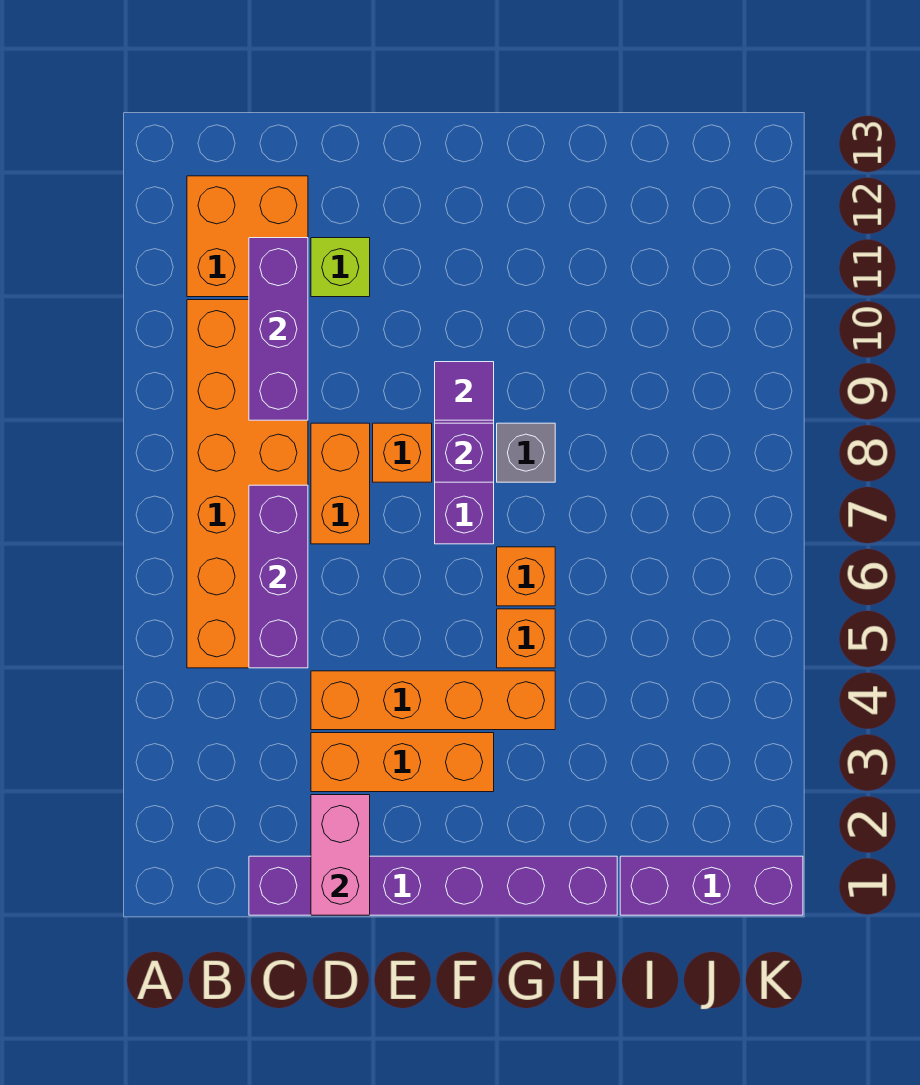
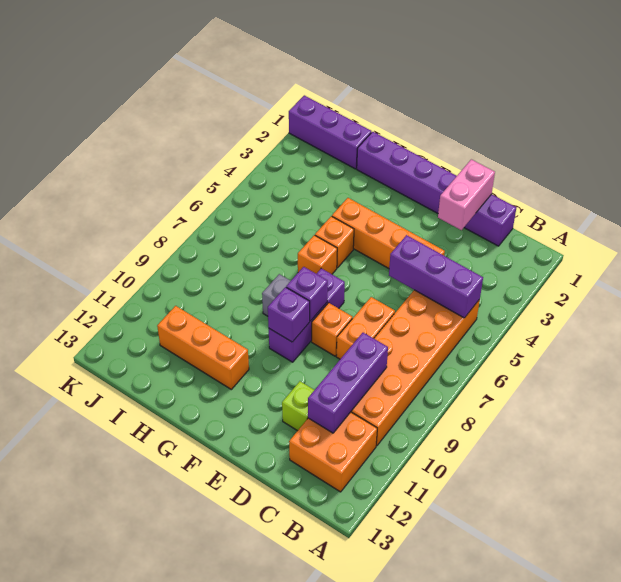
purple brick C5:C7 level 2 -> purple brick B5:D5 level 2
orange brick D3:F3 level 1 -> orange brick G11:I11 level 1
purple tile F9 level 2 -> purple brick F9 level 2

